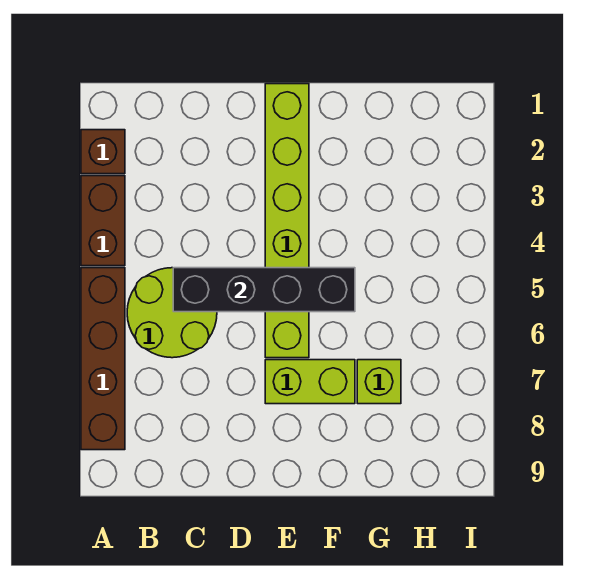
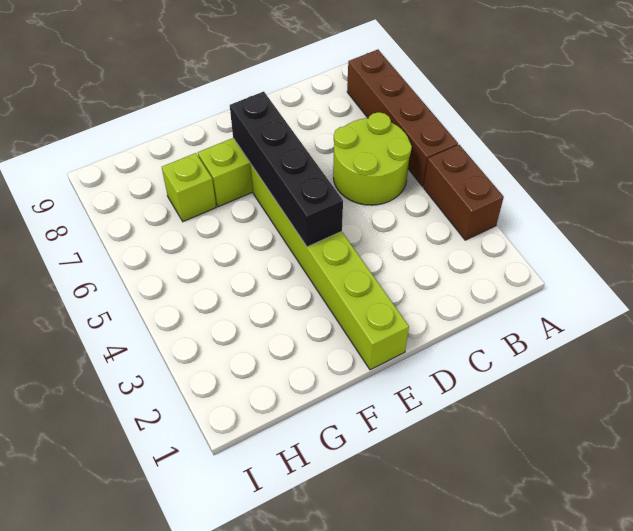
brown brick A2 level 1 -> none
black brick C5:F5 level 2 -> black brick E4:E7 level 2

